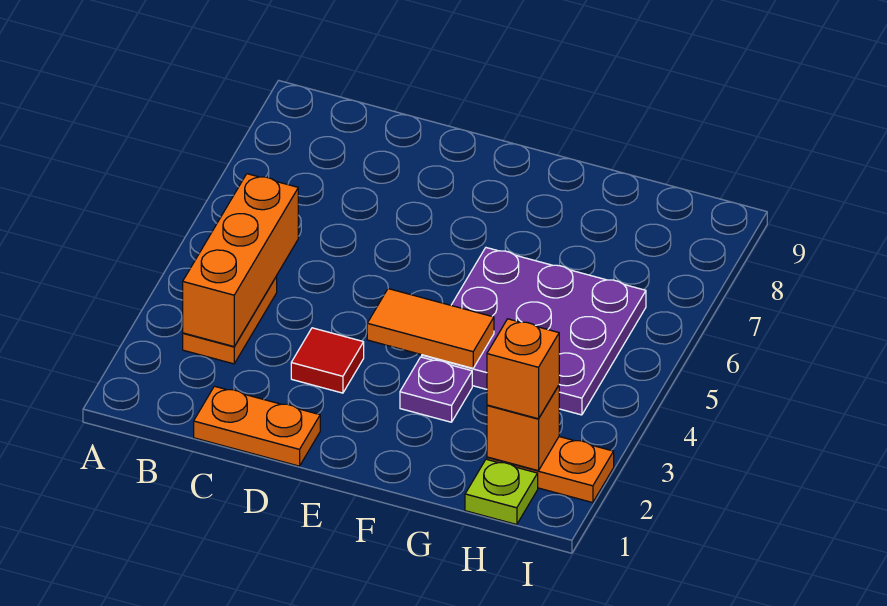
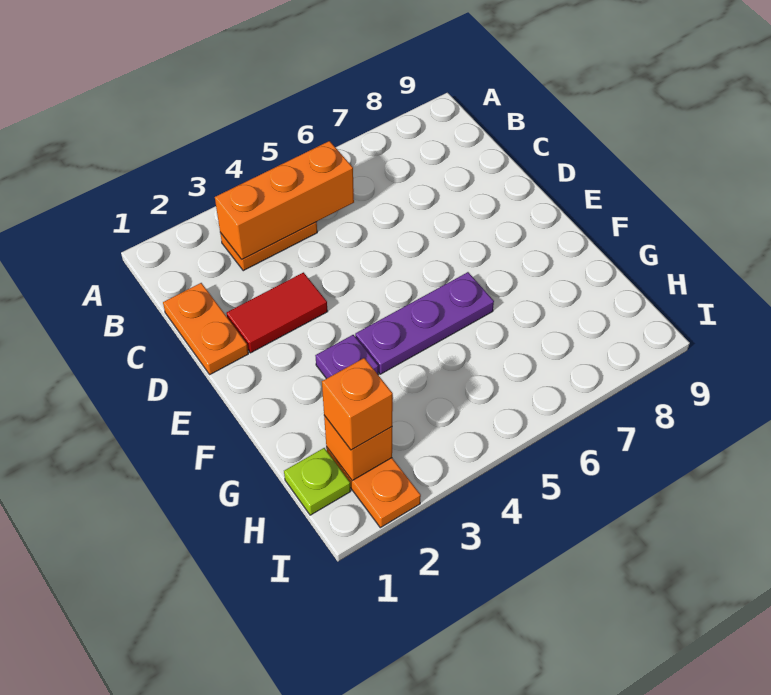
red tile D3 level 1 -> red tile D2:D3 level 1
orange tile E4:F4 level 2 -> none
purple plate F4:H6 level 1 -> purple plate F4:F6 level 1

